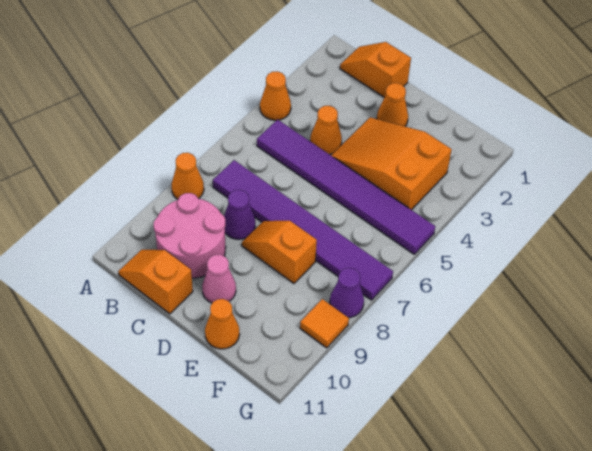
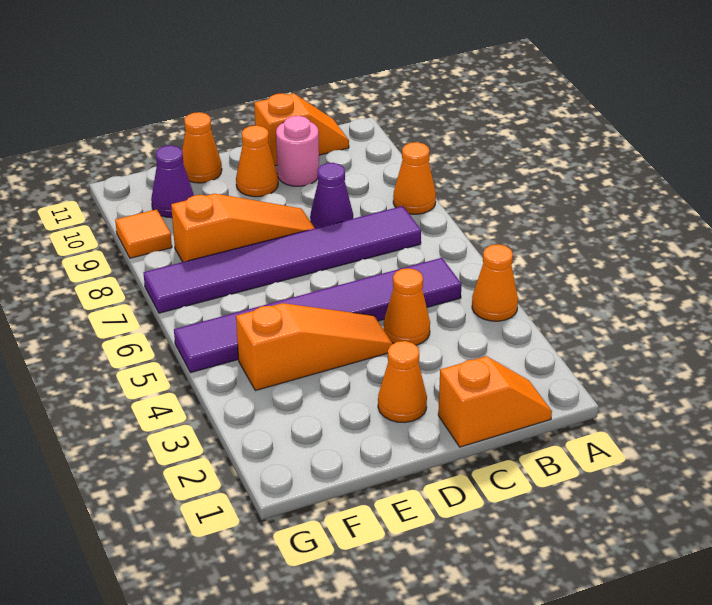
pink round brick B9:C10 level 1 -> pink round brick C10 level 1
orange slope D3:F4 level 1 top F -> orange slope D4:F4 level 1 top F
orange slope D8:E8 level 1 top E -> orange slope D8:F8 level 1 top F
pink cone D10 level 1 -> orange cone D10 level 1
purple cone G8 level 1 -> purple cone F10 level 1

